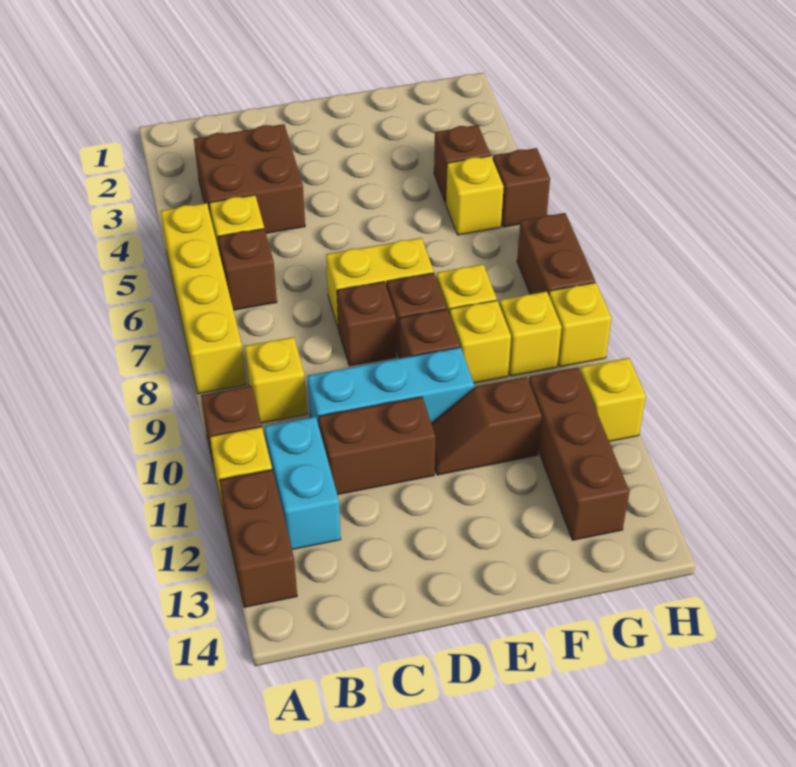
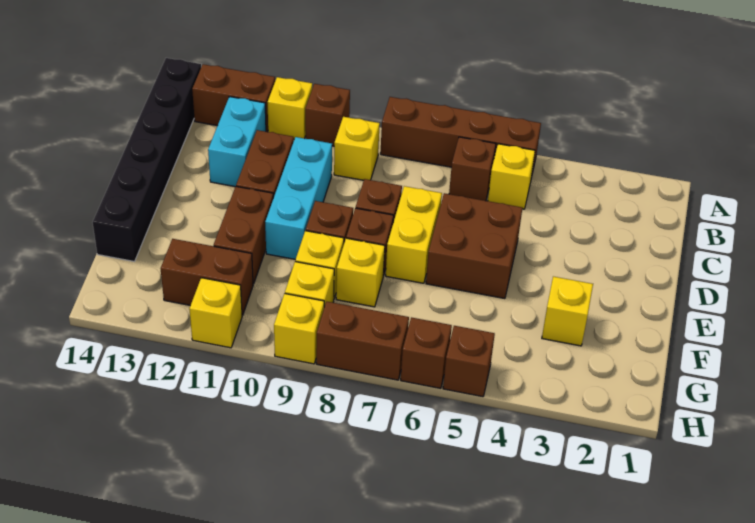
yellow brick A5:A8 level 1 -> brown brick A5:A8 level 1
none -> black brick A14:F14 level 1
brown brick B3:C4 level 1 -> brown brick D5:E6 level 1
cyan brick B11:B12 level 1 -> cyan brick B12:C12 level 1
brown slope E11:F11 level 1 top F -> brown brick E11:F11 level 1
brown brick G4 level 1 -> brown brick H6 level 1
yellow brick G5 level 1 -> yellow brick F3 level 1
brown brick G11:G13 level 1 -> brown brick G11:G12 level 1

